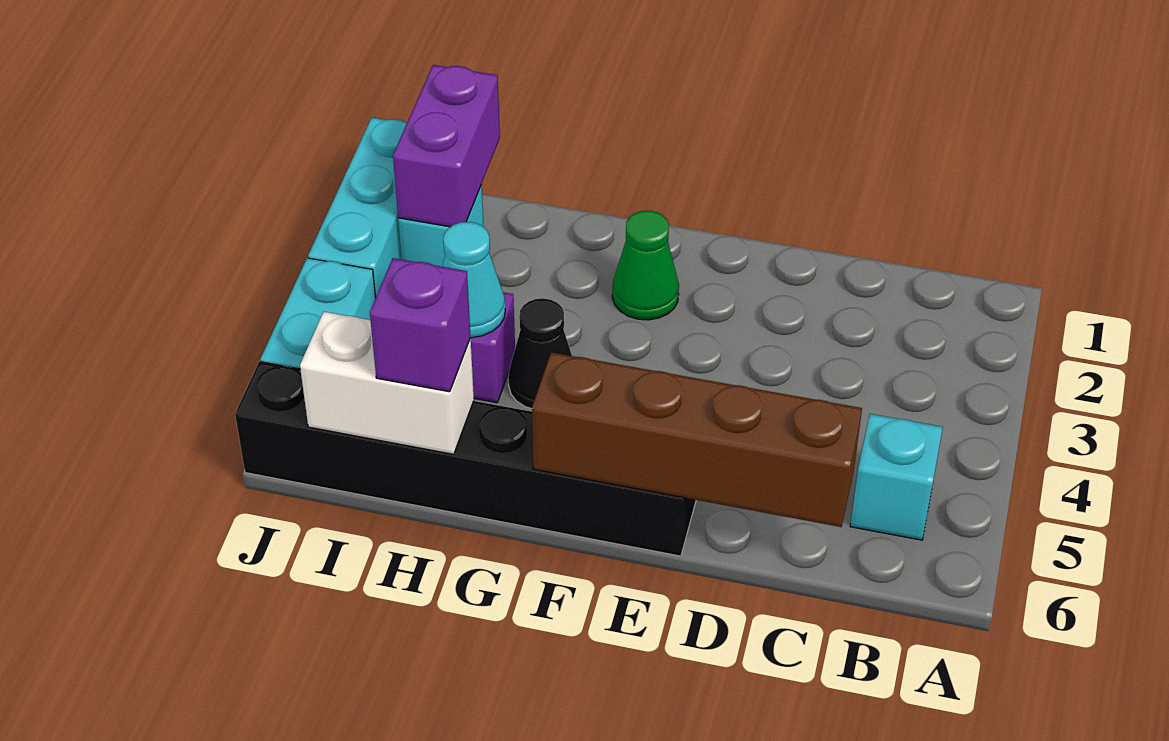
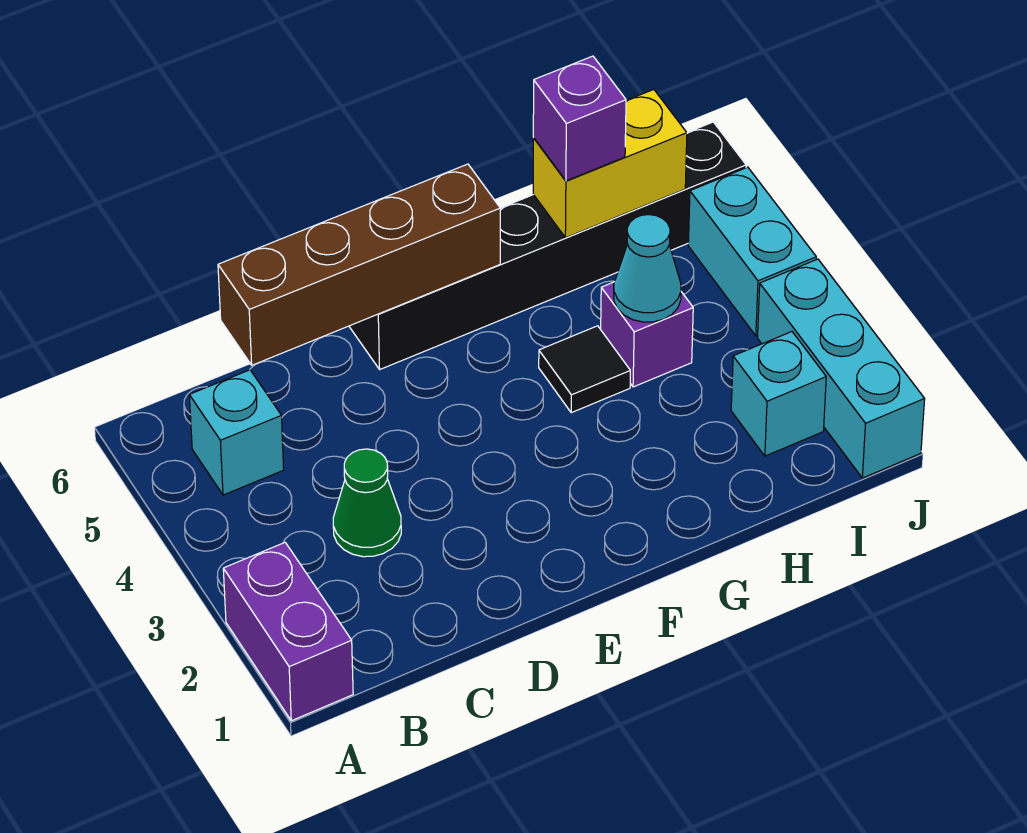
green cone F2 level 1 -> green cone C3 level 1
black cone G4 level 1 -> black tile G4 level 1
white brick H6:I6 level 2 -> yellow brick H6:I6 level 2
purple brick I1:I2 level 2 -> purple brick A1:A2 level 1

